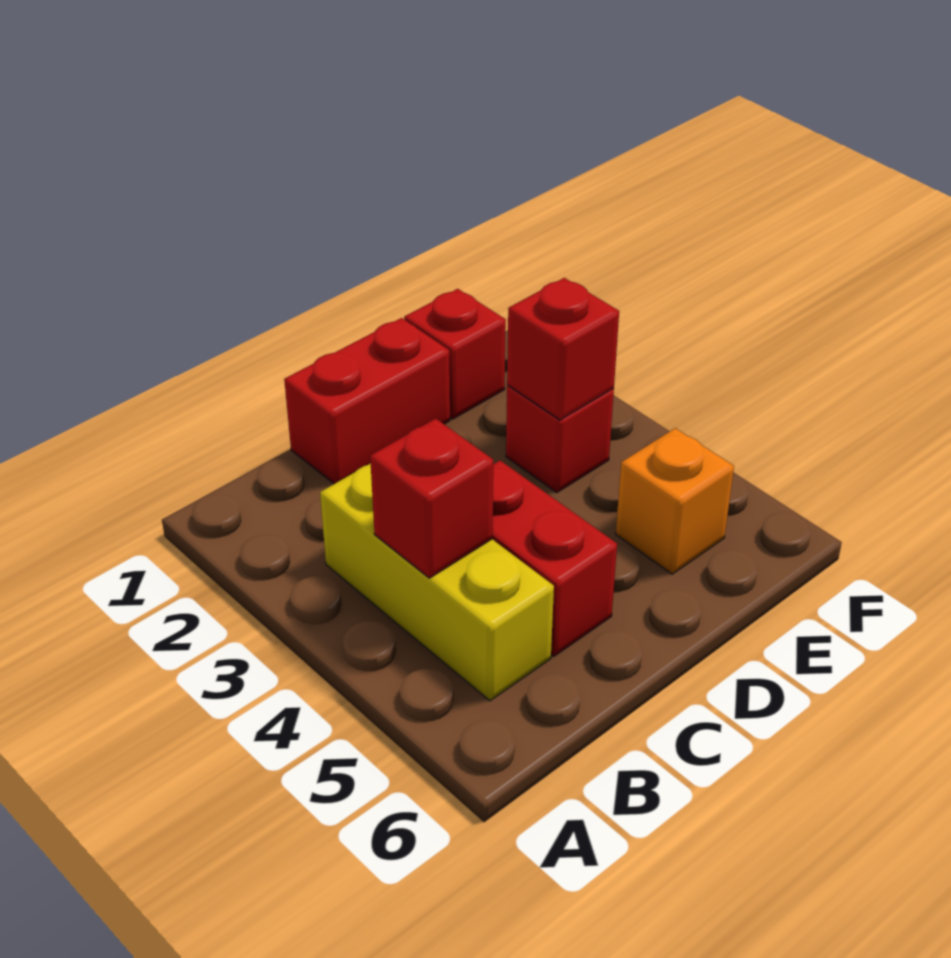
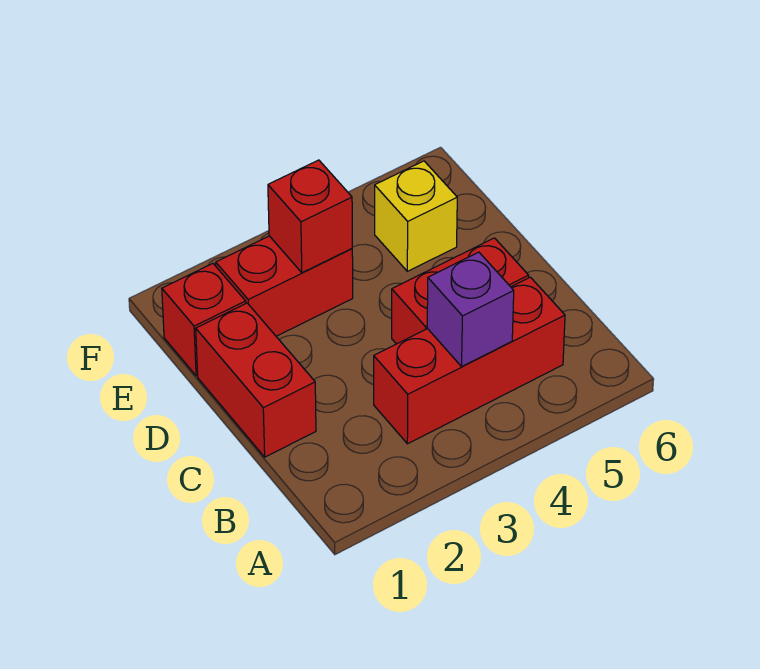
yellow brick B3:B5 level 1 -> red brick B3:B5 level 1
red brick B4 level 2 -> purple brick B4 level 2
red brick E3 level 1 -> red brick E2:E3 level 1
orange brick E5 level 1 -> yellow brick E5 level 1

